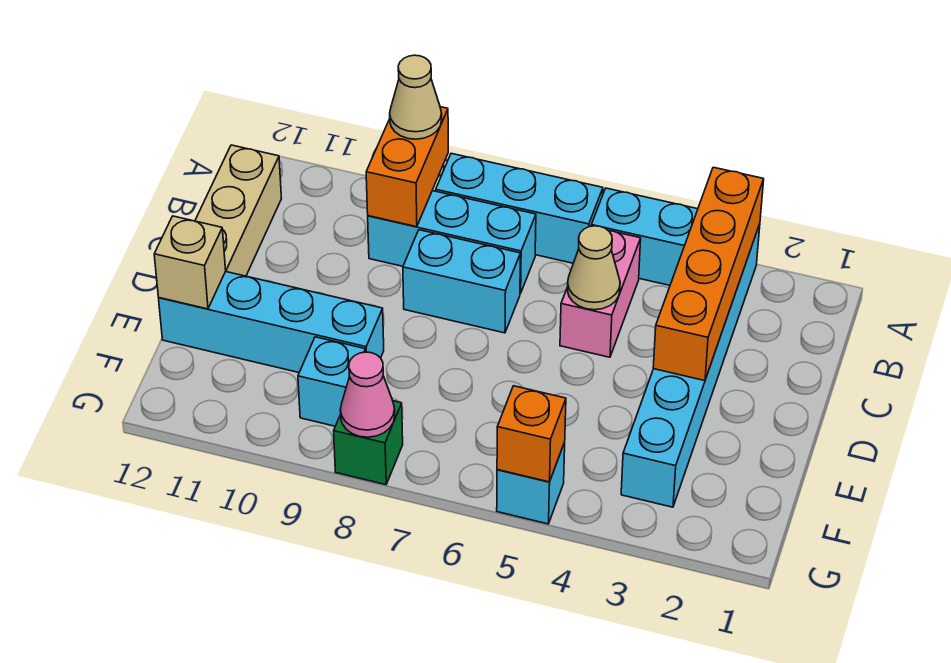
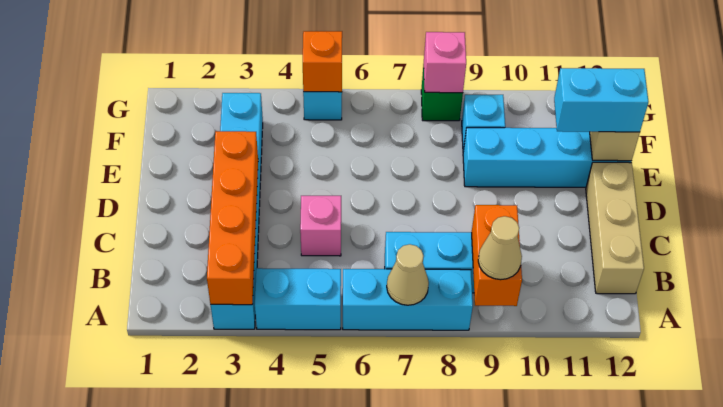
pink brick B5:C5 level 1 -> pink brick C5 level 1
tan cone C5 level 2 -> tan cone A7 level 2
cyan brick C7:C8 level 1 -> cyan brick E11:E12 level 3
pink cone G8 level 2 -> pink brick G8 level 2

